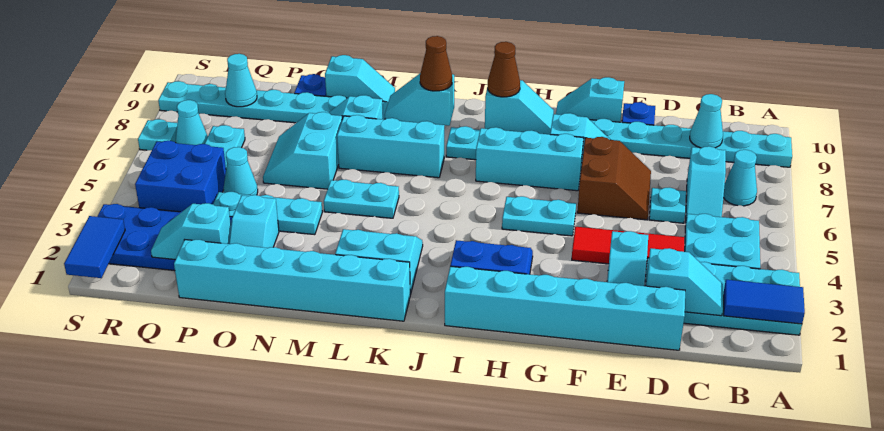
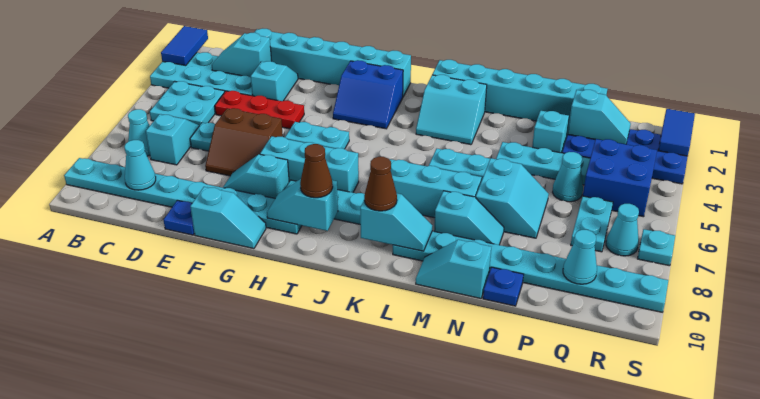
blue tile A2:B2 level 2 -> blue tile A1:A2 level 2
red tile D4:F4 level 1 -> red plate D4:F4 level 1
brown slope E6:F7 level 1 top F -> brown slope E6:F7 level 1 top 6

